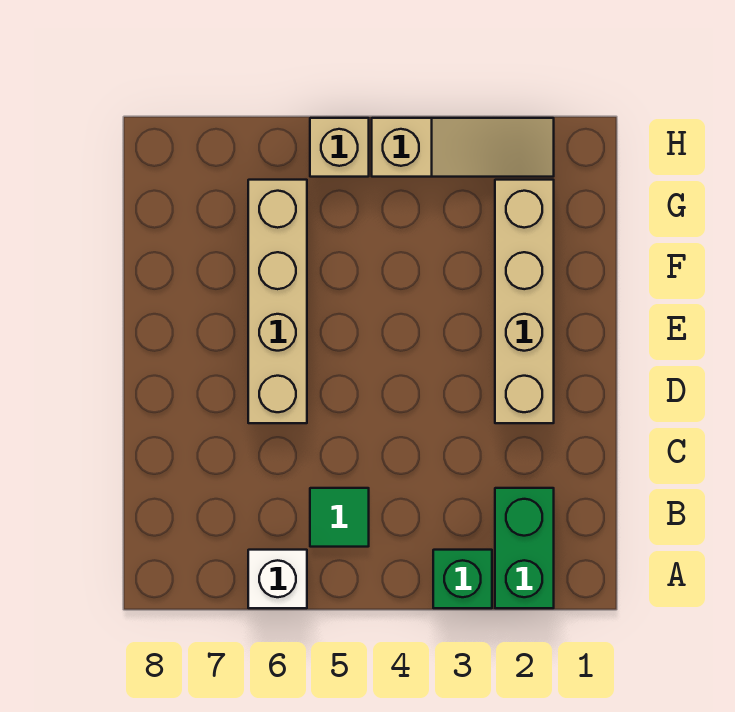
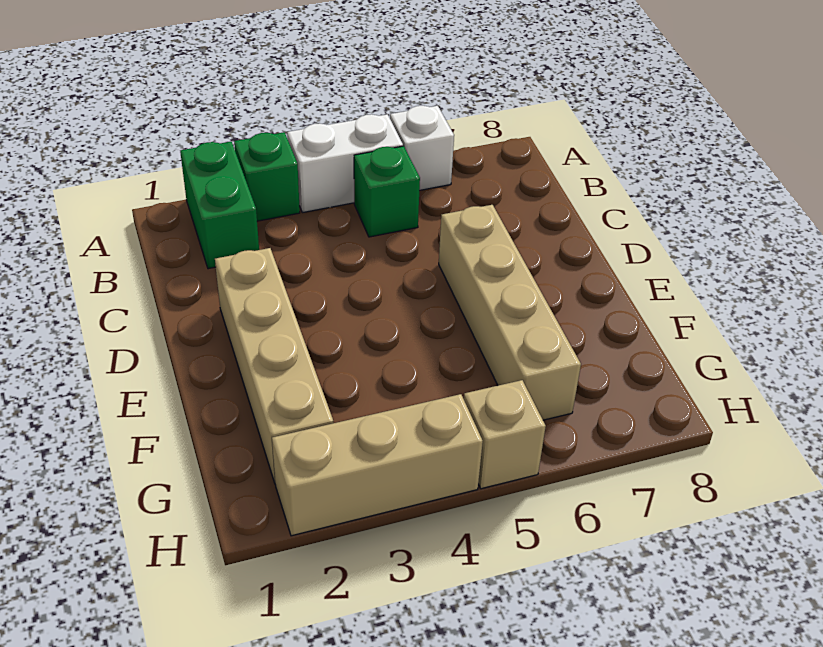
none -> white brick A4:A5 level 1
green tile B5 level 1 -> green brick B5 level 1
tan slope H2:H4 level 1 top 4 -> tan brick H2:H4 level 1

